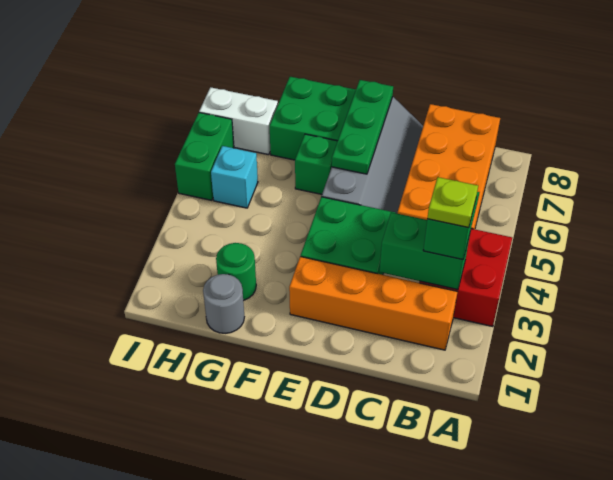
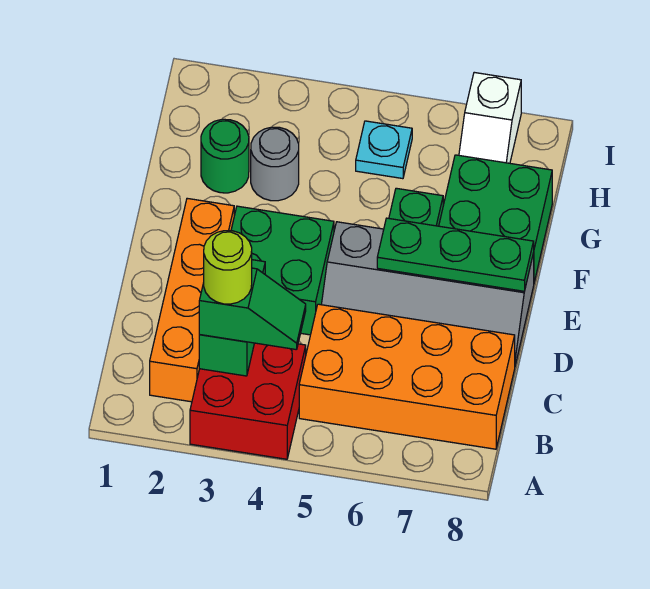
lime plate B3 level 4 -> lime round brick B3 level 4
grey round brick G1 level 1 -> grey round brick G3 level 1
cyan brick H5 level 1 -> cyan plate H5 level 1
white brick H7:I7 level 1 -> white slope H7:I7 level 1 top I
green brick I5:I6 level 1 -> none

